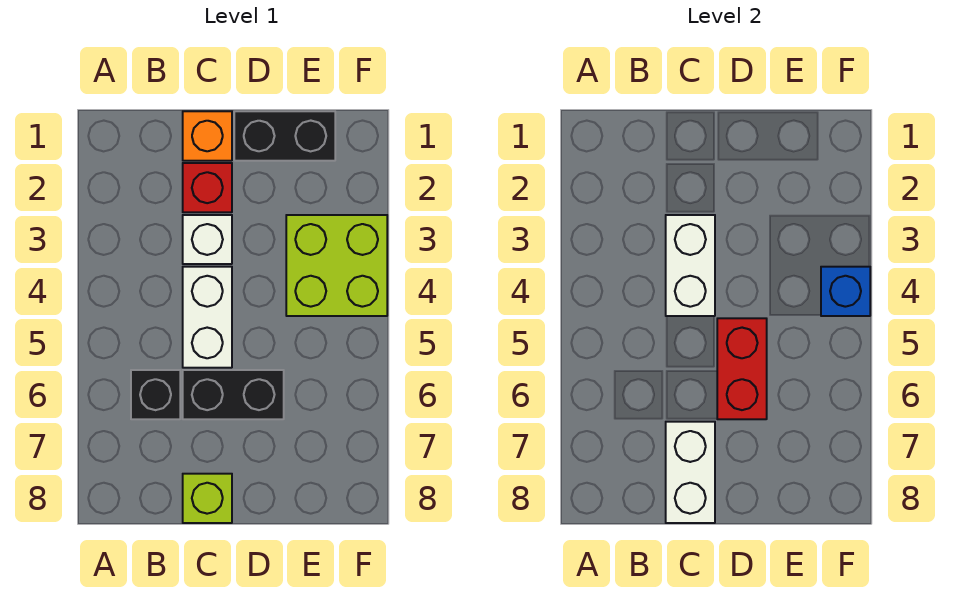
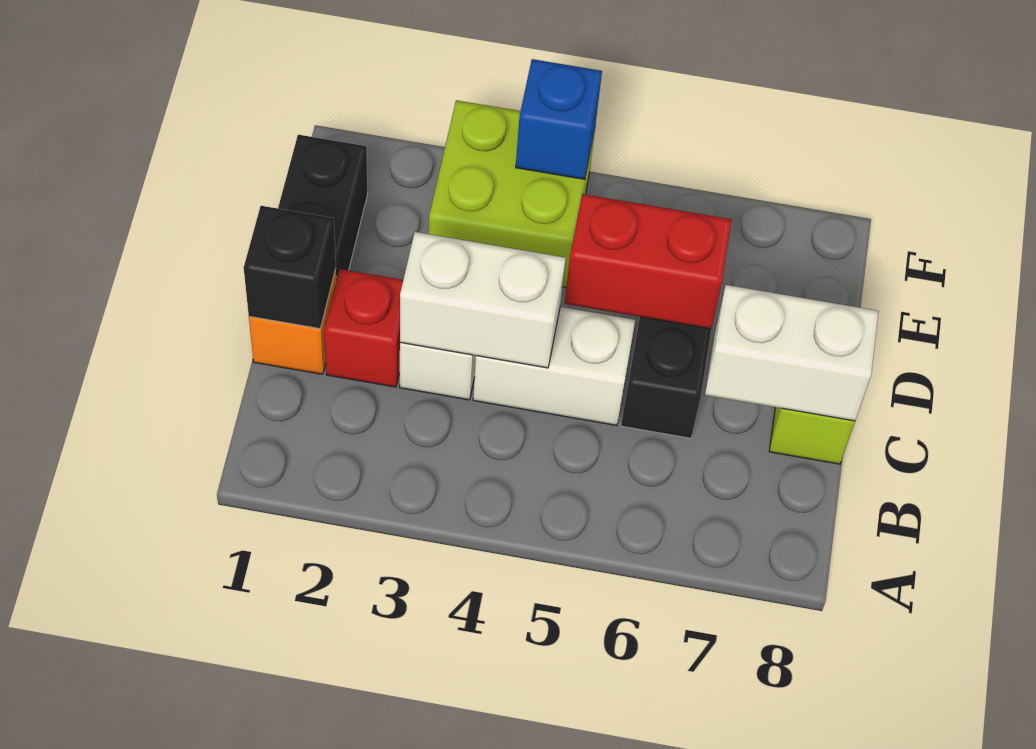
black brick B6 level 1 -> black brick C1 level 2

